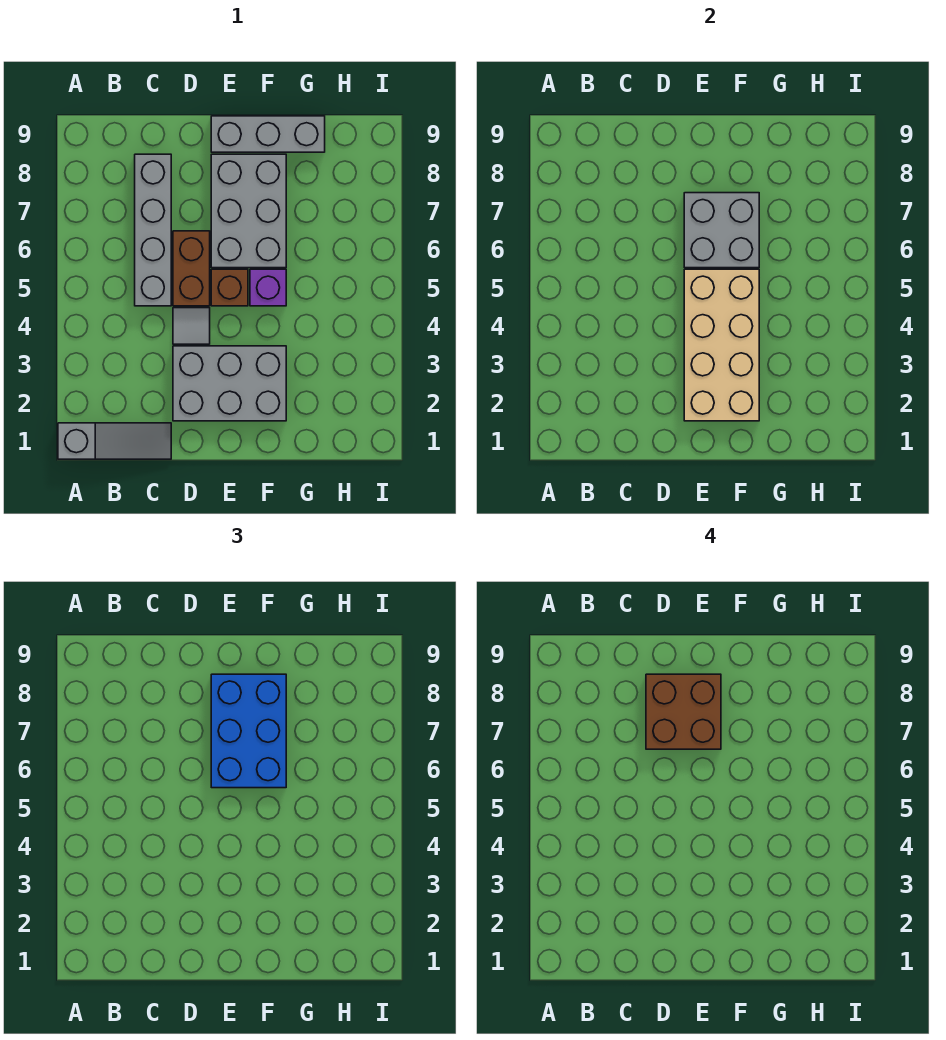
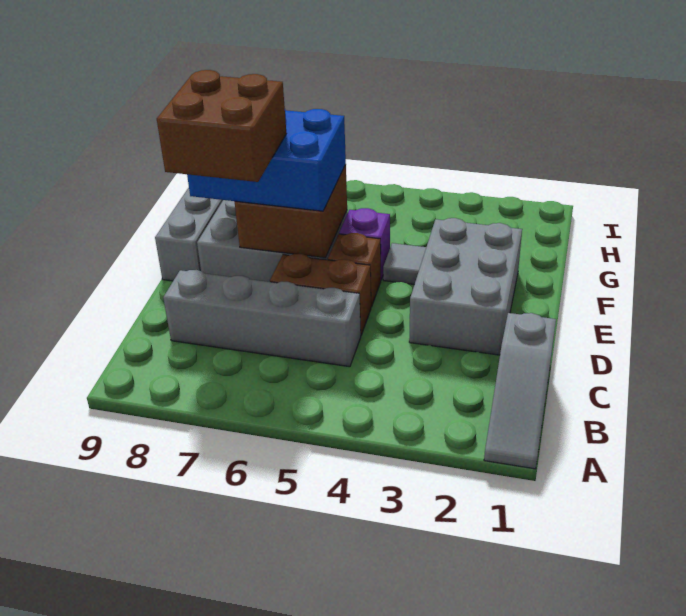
grey slope A1:C1 level 1 top A -> grey slope A1:C1 level 1 top C
grey tile D4 level 1 -> grey tile F4 level 1
tan brick E2:F5 level 2 -> none
grey brick E6:F7 level 2 -> brown brick E6:F7 level 2

